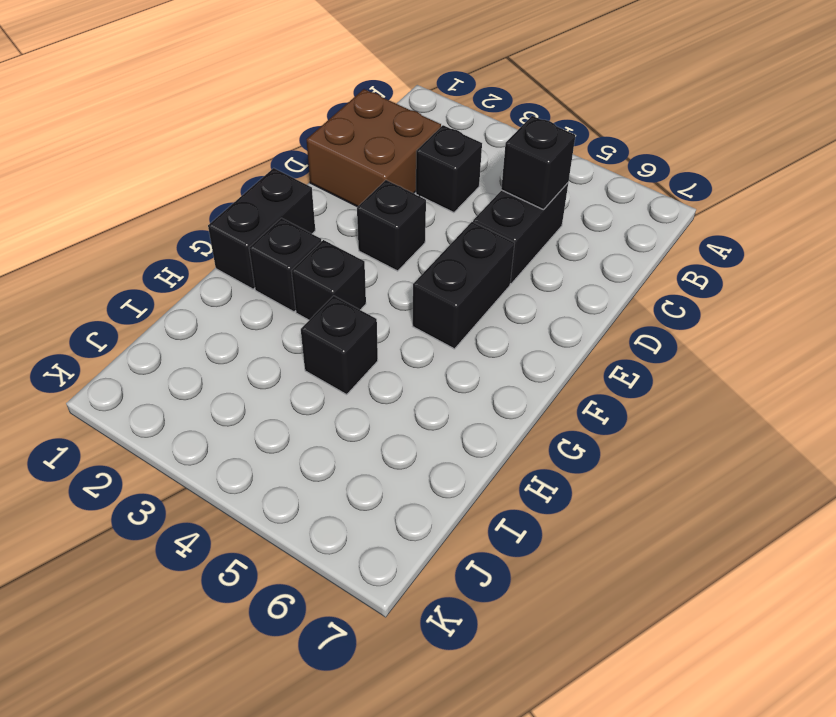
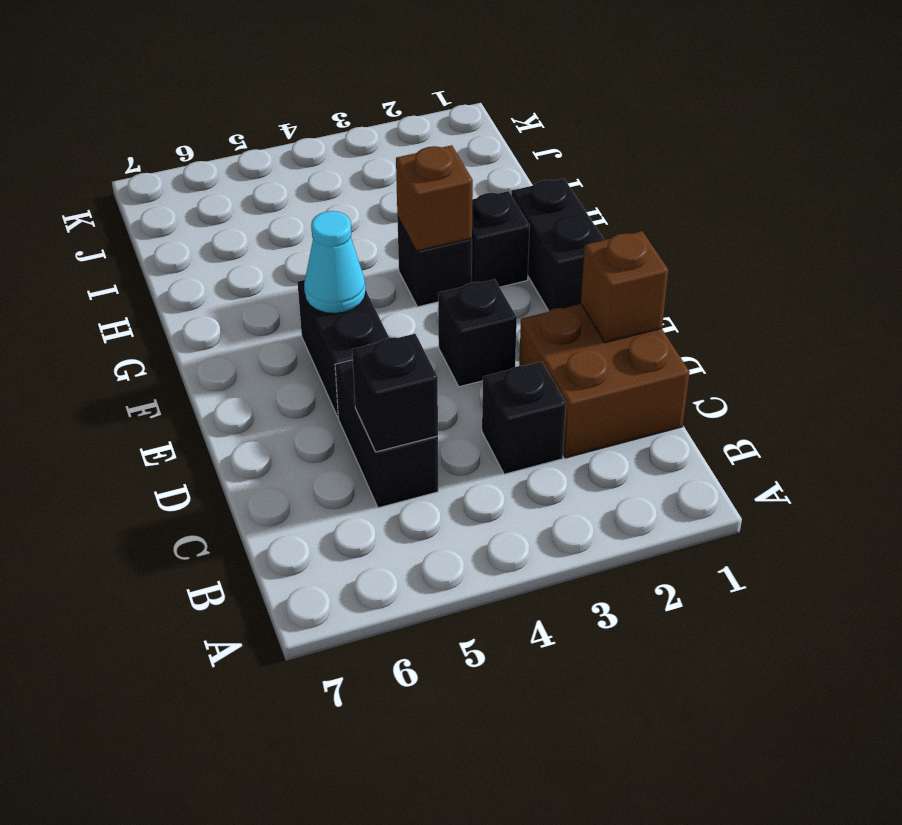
none -> brown brick D1 level 2
none -> cyan cone F5 level 2
none -> brown brick G3 level 2
black brick H4 level 1 -> none

